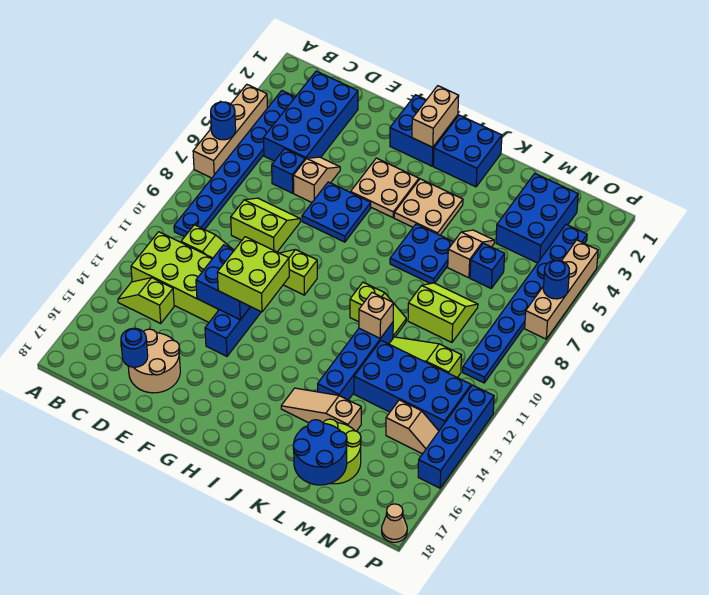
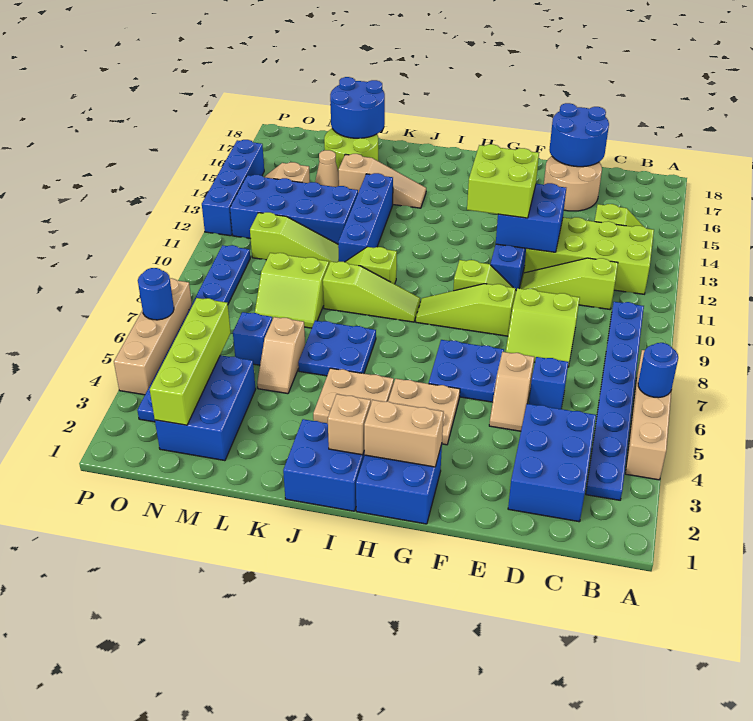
blue brick C2:D5 level 1 -> blue brick C2:D4 level 1
blue round brick D17 level 2 -> blue round brick D17:E18 level 2
none -> lime slope F9:H9 level 1 top F
tan brick H1:H2 level 2 -> tan brick G2:H2 level 2
none -> lime slope I9:K9 level 1 top K
tan brick K11 level 2 -> tan brick I2 level 2
none -> lime brick N2:N5 level 2
tan cone P18 level 1 -> tan cone M15 level 1

